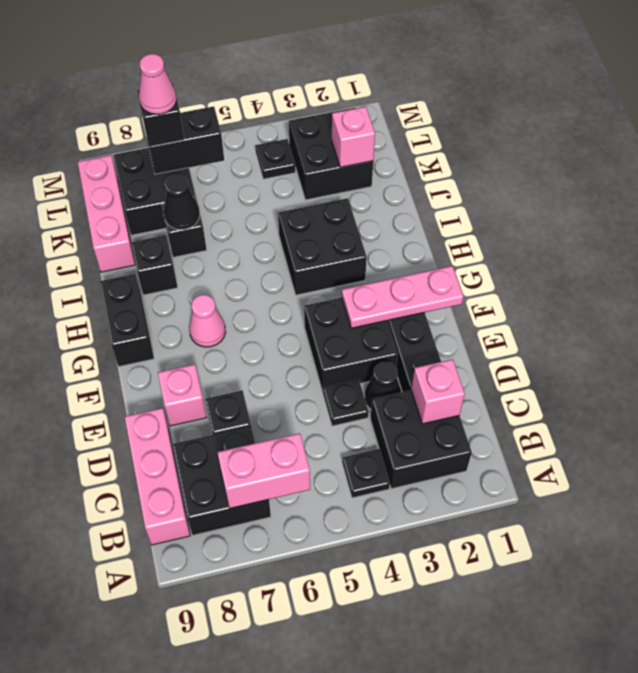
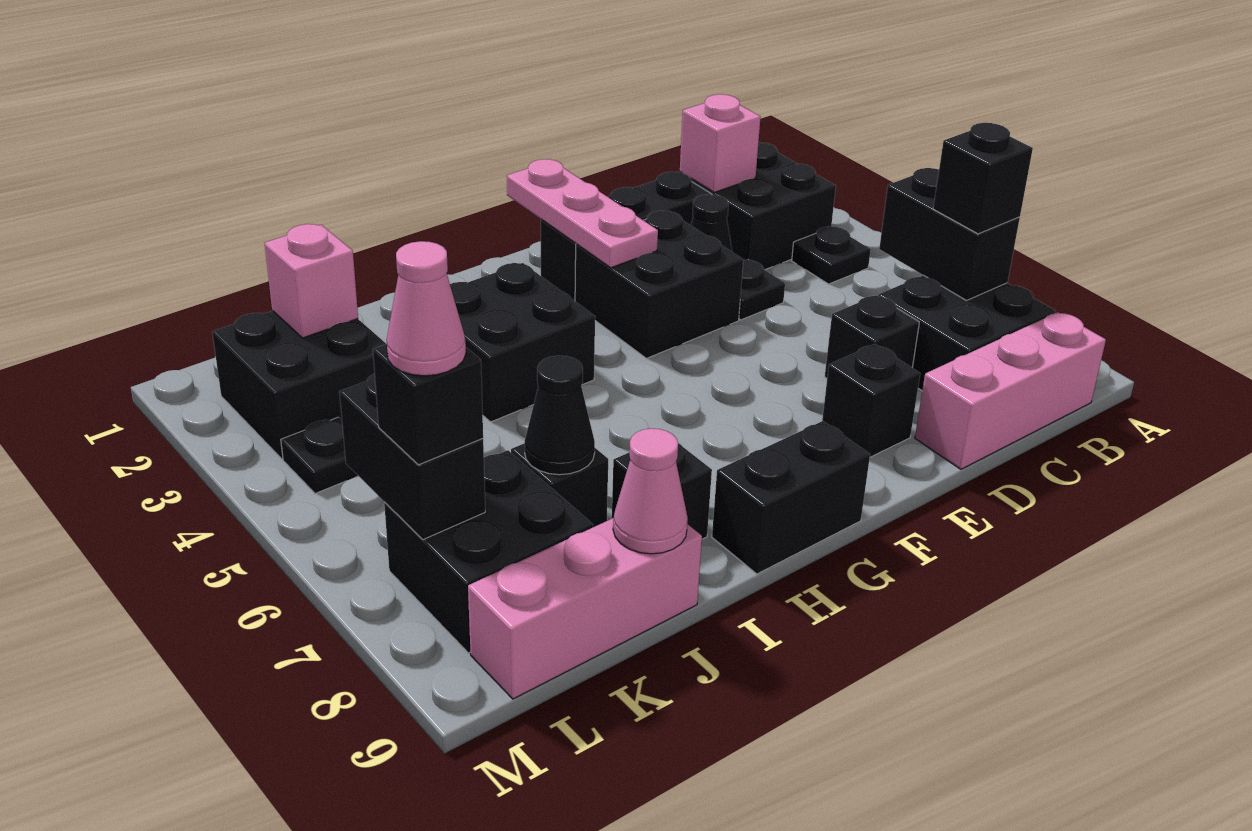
pink brick B6:B7 level 2 -> black brick B6:B7 level 2
none -> black brick B7 level 3
pink brick E8 level 1 -> black brick E8 level 1
pink cone G7 level 1 -> pink cone J9 level 2

